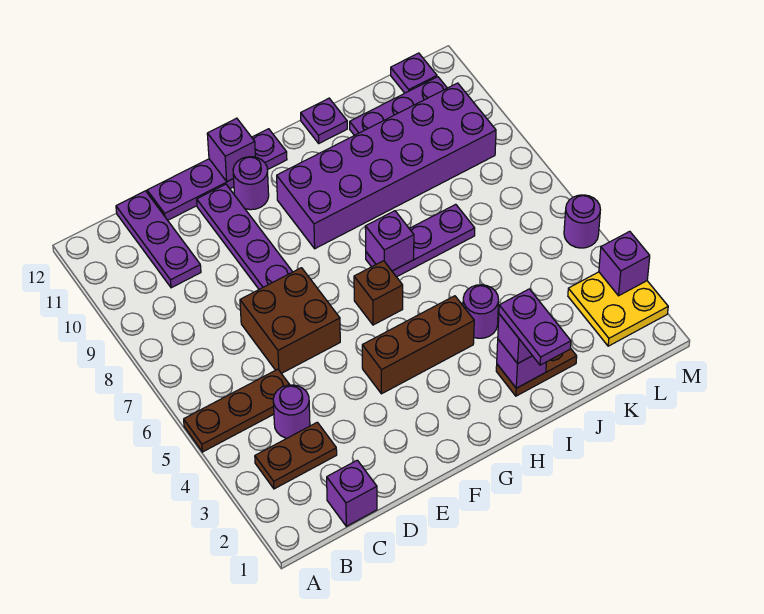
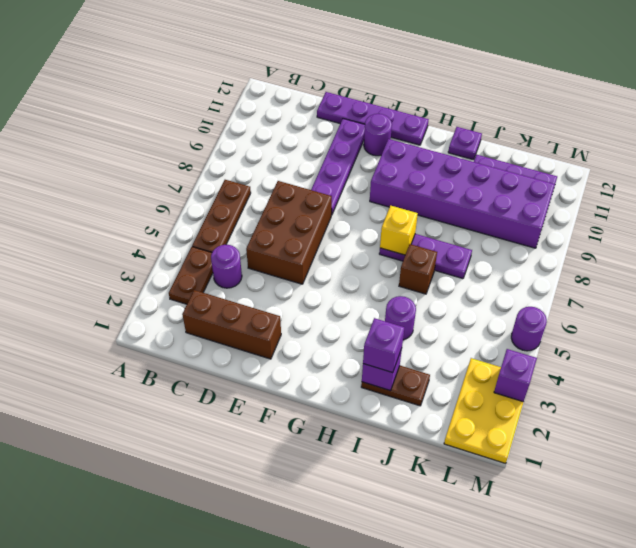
brown plate A5:C5 level 1 -> brown plate B5:B7 level 1
brown plate B3:C3 level 1 -> brown plate B3:B4 level 1
purple brick C1 level 1 -> none
purple plate C10:C12 level 1 -> none
brown brick D6:E7 level 1 -> brown brick D5:E7 level 1
brown brick F4:H4 level 1 -> brown brick C2:E2 level 1
purple brick F12 level 2 -> none
brown brick G6 level 1 -> brown brick I6 level 1
purple brick H7 level 2 -> yellow brick H7 level 2
purple plate I1:I2 level 4 -> none
yellow plate L2:M3 level 1 -> yellow plate L1:M3 level 1
purple plate L12 level 1 -> none

